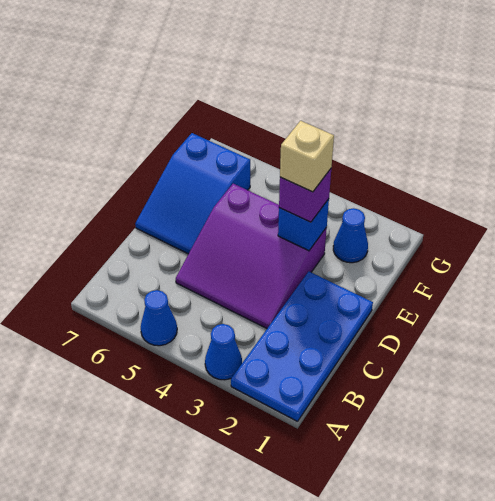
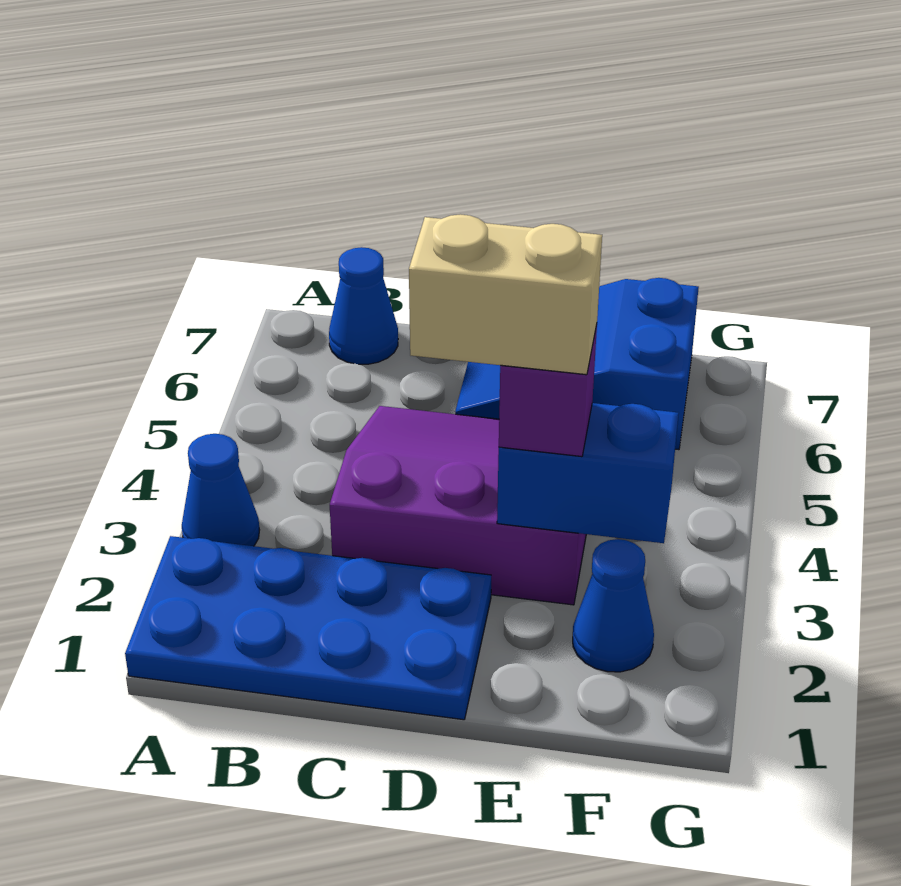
blue cone A5 level 1 -> blue cone B7 level 1
purple slope C3:E5 level 1 top E -> purple slope C3:E5 level 1 top 3
blue brick E3 level 2 -> blue brick E3:F3 level 2
tan brick E3 level 4 -> tan brick D3:E3 level 4

